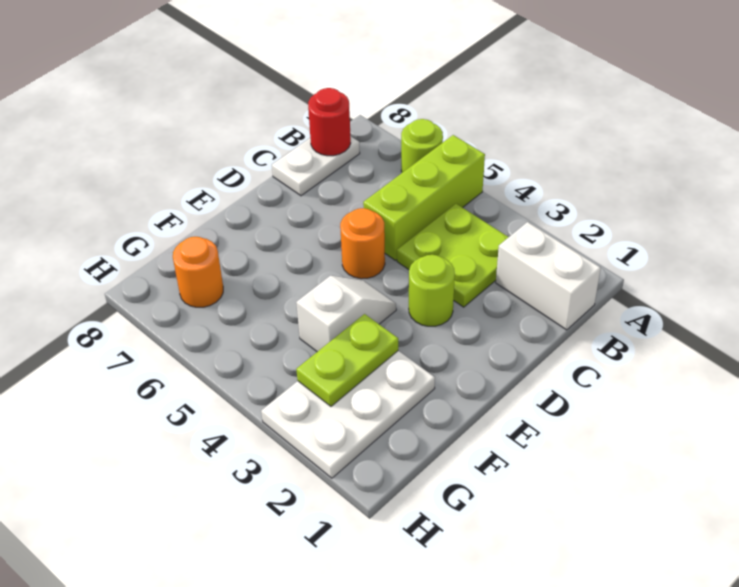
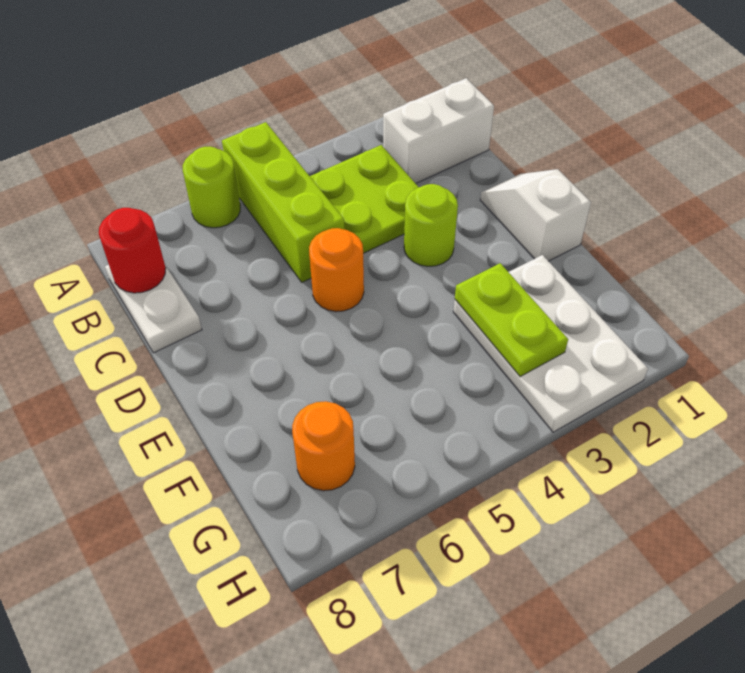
white slope E4:F4 level 1 top F -> white slope D1:E1 level 1 top E

